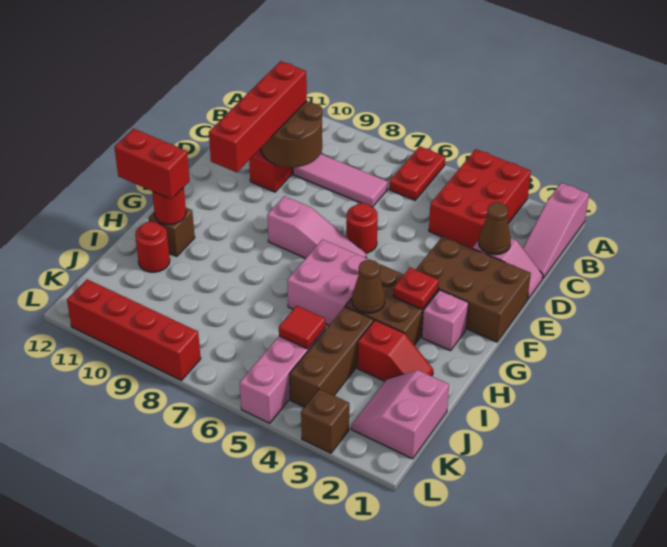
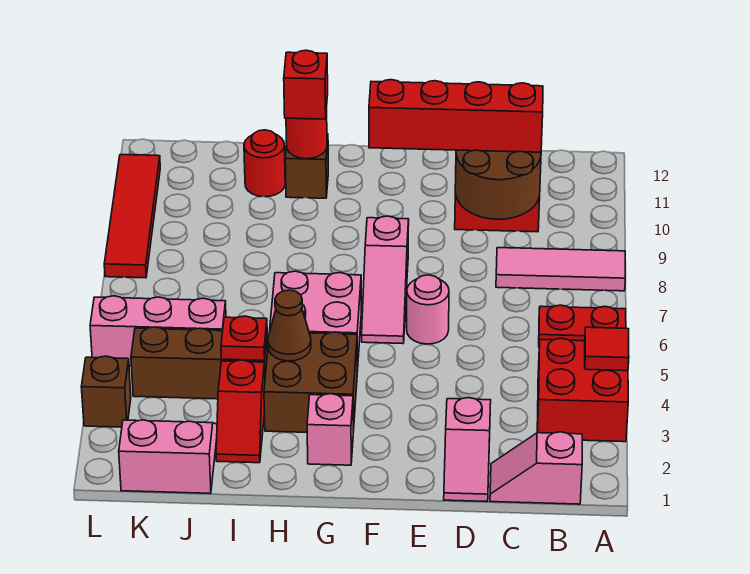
pink slope A1:C1 level 1 top A -> pink slope B1:C1 level 1 top B
red brick A3:C4 level 1 -> red brick A3:B4 level 1
pink tile C7:C9 level 1 -> pink tile A8:C8 level 1
brown cone D2 level 2 -> none
brown brick E1:F3 level 1 -> none
red round brick E6 level 1 -> pink round brick E6 level 1
red plate G3 level 2 -> red plate I4 level 2
red brick H11:H12 level 3 -> red brick H11 level 3
red tile J5 level 2 -> red tile A4 level 2
red brick L8:L11 level 1 -> red tile L8:L11 level 1

